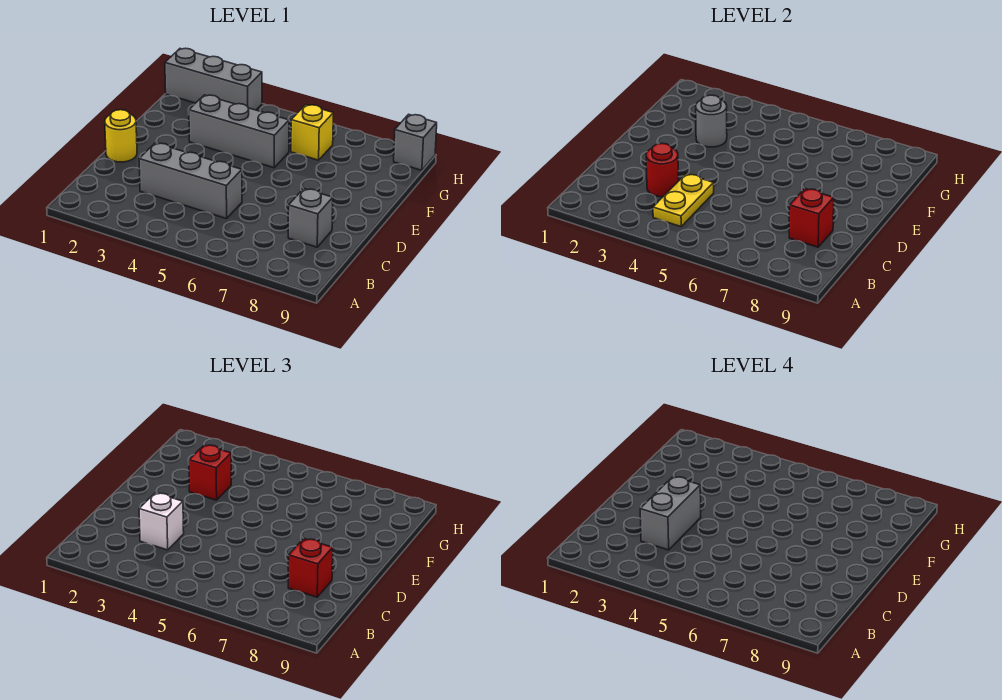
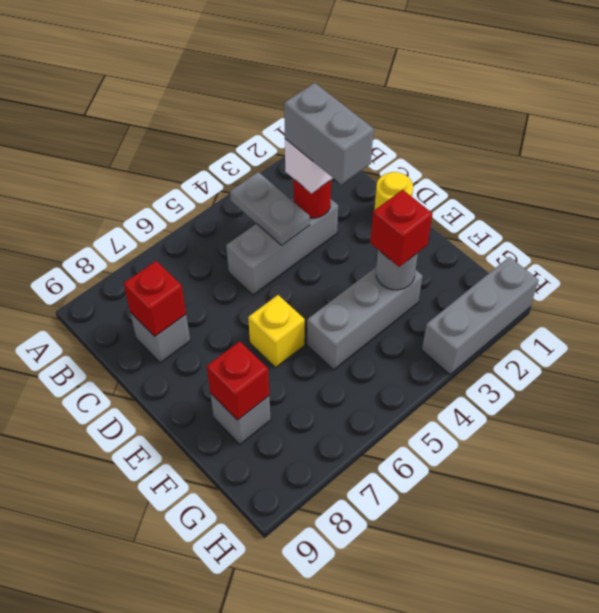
yellow plate B4:C4 level 2 -> grey plate B4:C4 level 2
red brick C8 level 3 -> red brick F8 level 2
yellow brick G6 level 1 -> yellow brick E6 level 1
grey brick H9 level 1 -> grey brick F8 level 1

